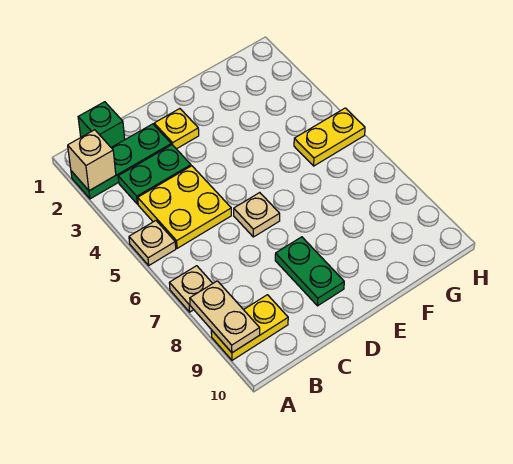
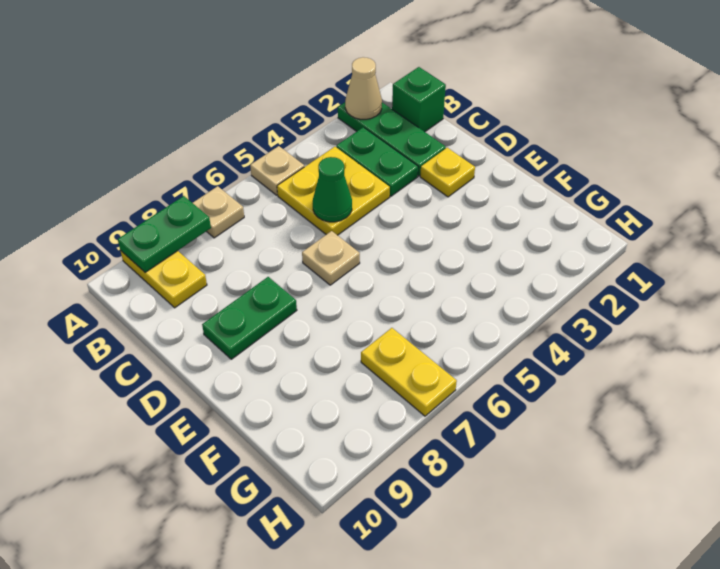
tan brick A2 level 2 -> tan cone A2 level 2
tan plate A8:A9 level 2 -> green plate A8:A9 level 2
none -> green cone C5 level 2
yellow plate G5:H5 level 1 -> yellow plate G7:H7 level 1

